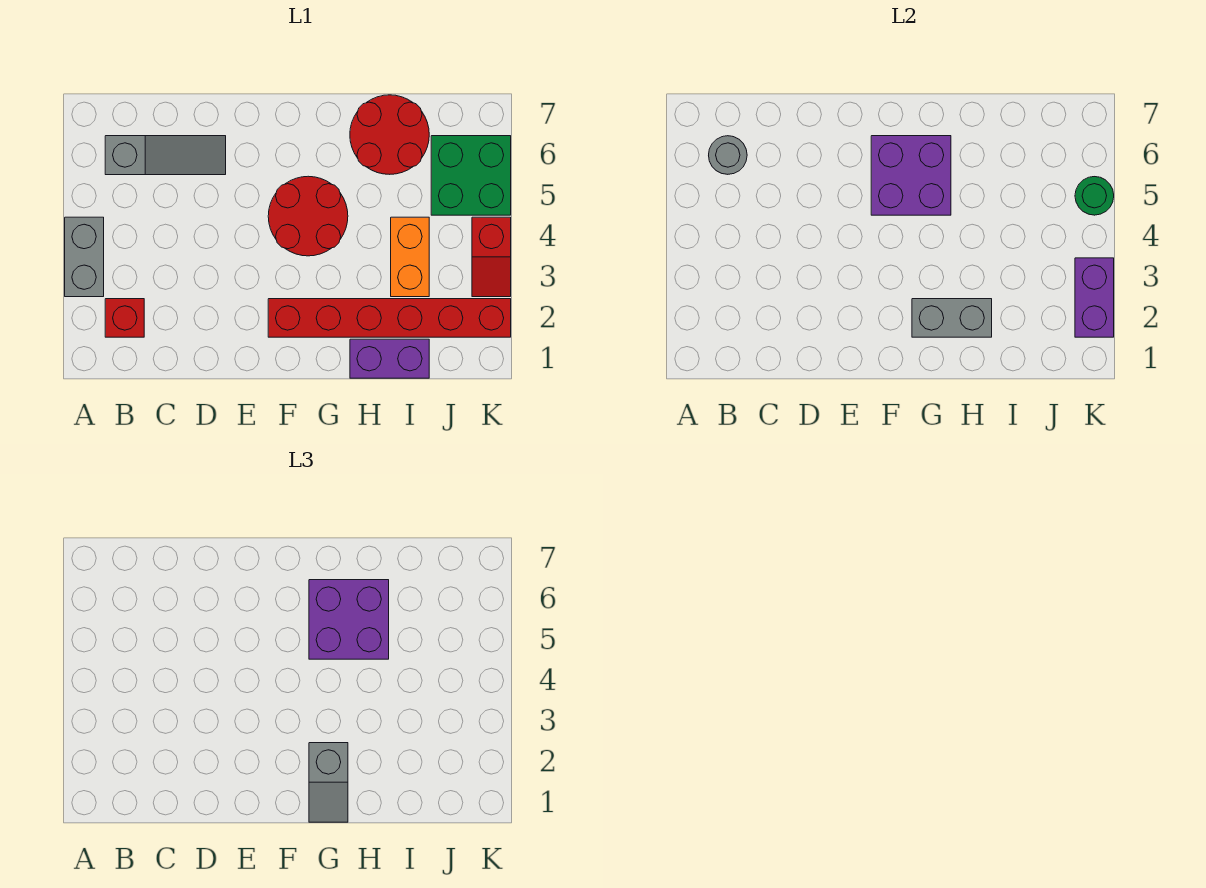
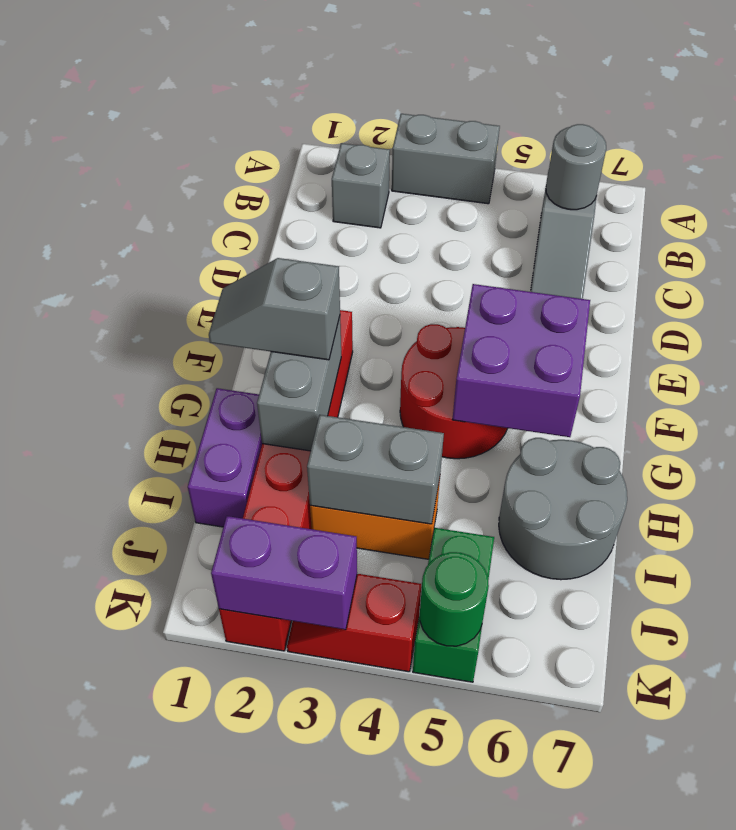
red brick B2 level 1 -> grey brick B2 level 1
purple brick G5:H6 level 3 -> none
red round brick H6:I7 level 1 -> grey round brick H6:I7 level 1
none -> grey brick I3:I4 level 2
green brick J5:K6 level 1 -> green brick J5:K5 level 1

